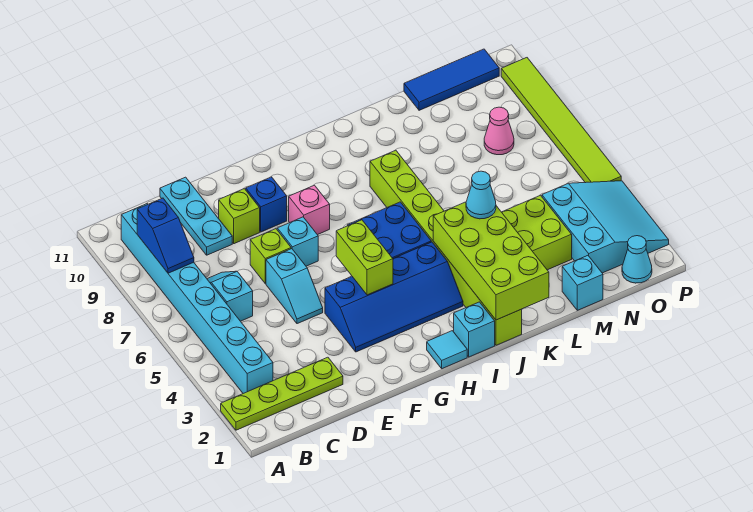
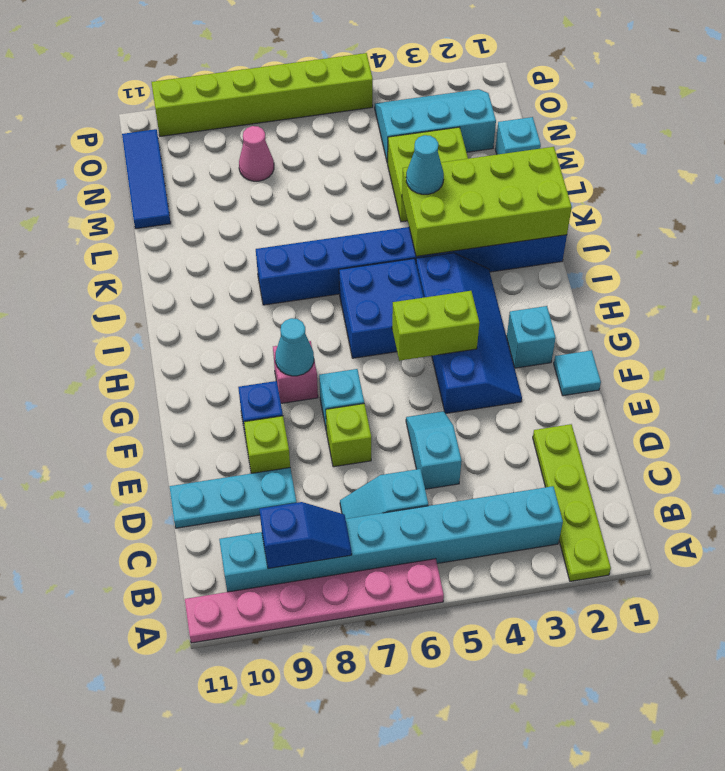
none -> pink plate A6:A11 level 1
cyan slope E5:E6 level 1 top 6 -> cyan slope D5:E5 level 1 top D
cyan tile H1 level 1 -> cyan tile F1 level 1
cyan brick I1 level 1 -> cyan brick G2 level 1
lime brick J1:J8 level 1 -> blue brick J1:J8 level 1
cyan slope N2:P4 level 1 top N -> cyan slope N2:O4 level 1 top N
cyan cone O1 level 1 -> cyan cone G8 level 2
lime tile P5:P10 level 1 -> lime brick P5:P10 level 1

